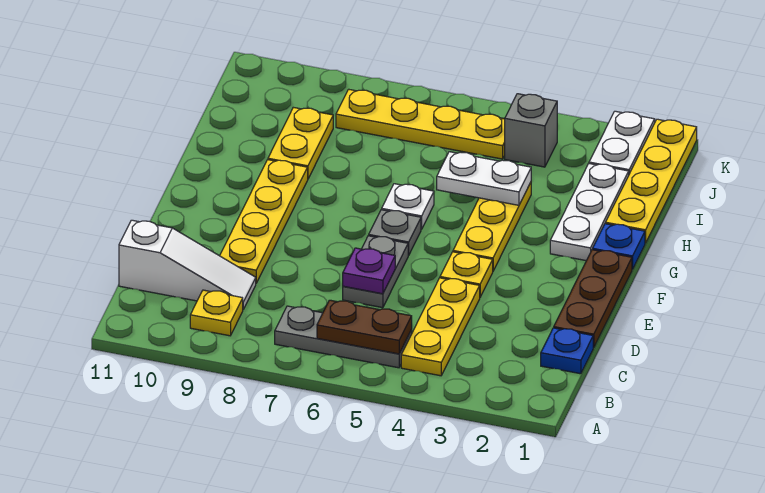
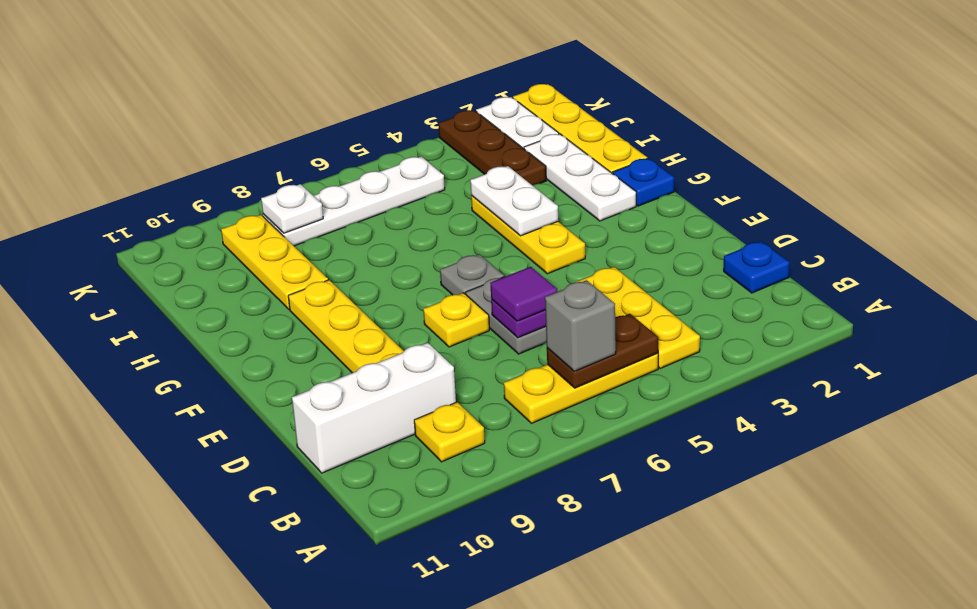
grey plate B5:B7 level 1 -> yellow plate B5:B7 level 1
white slope C9:C11 level 1 top 11 -> white brick C9:C11 level 1
brown plate D1:F1 level 1 -> brown plate I3:K3 level 1
none -> purple tile D6 level 3
yellow plate E4 level 1 -> yellow plate E7 level 1
white plate G6 level 1 -> white plate J8 level 2
white plate H4:H5 level 2 -> white plate G4:H4 level 2
yellow plate H9:I9 level 1 -> yellow plate H9:J9 level 1
grey brick J4 level 1 -> grey brick B6 level 3
yellow plate J5:J8 level 1 -> white plate J5:J8 level 1

